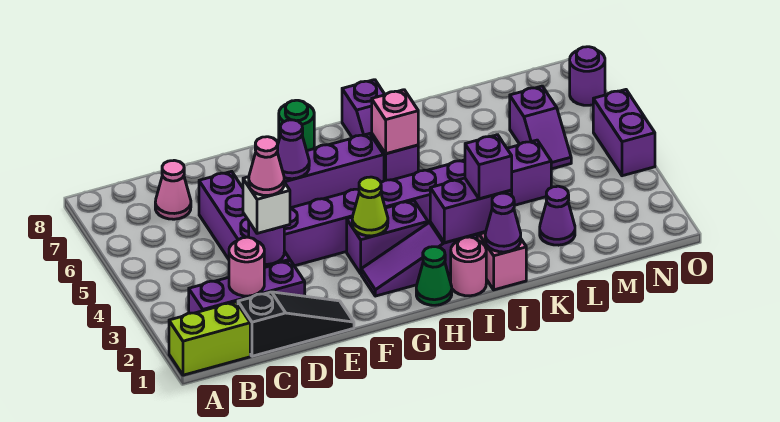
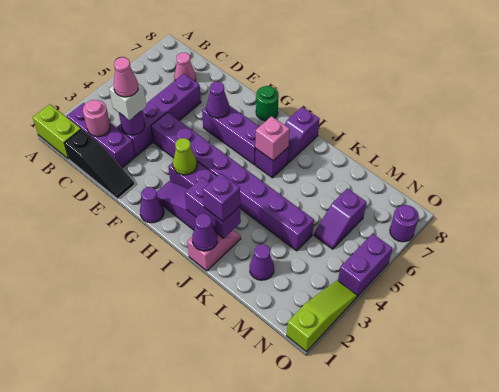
none -> purple cone G1 level 1
green cone H1 level 1 -> none
pink round brick I1 level 1 -> none
none -> lime slope O1:O3 level 1 top 1

